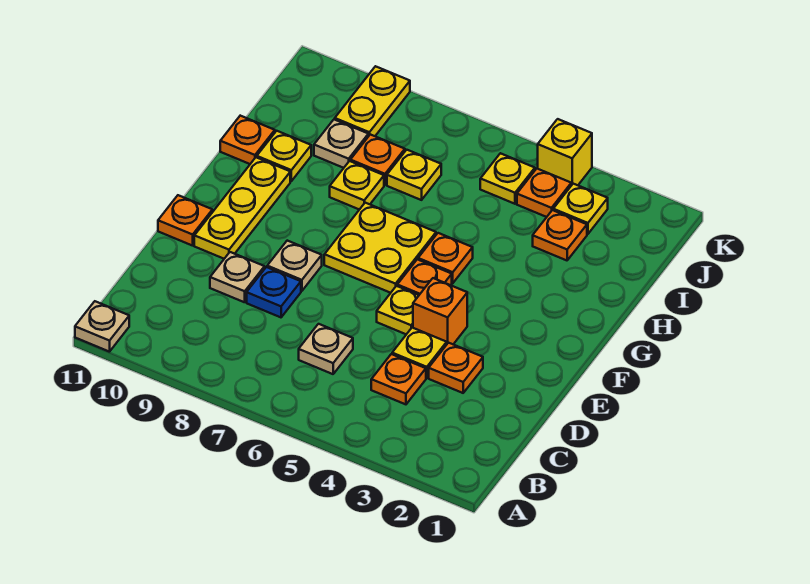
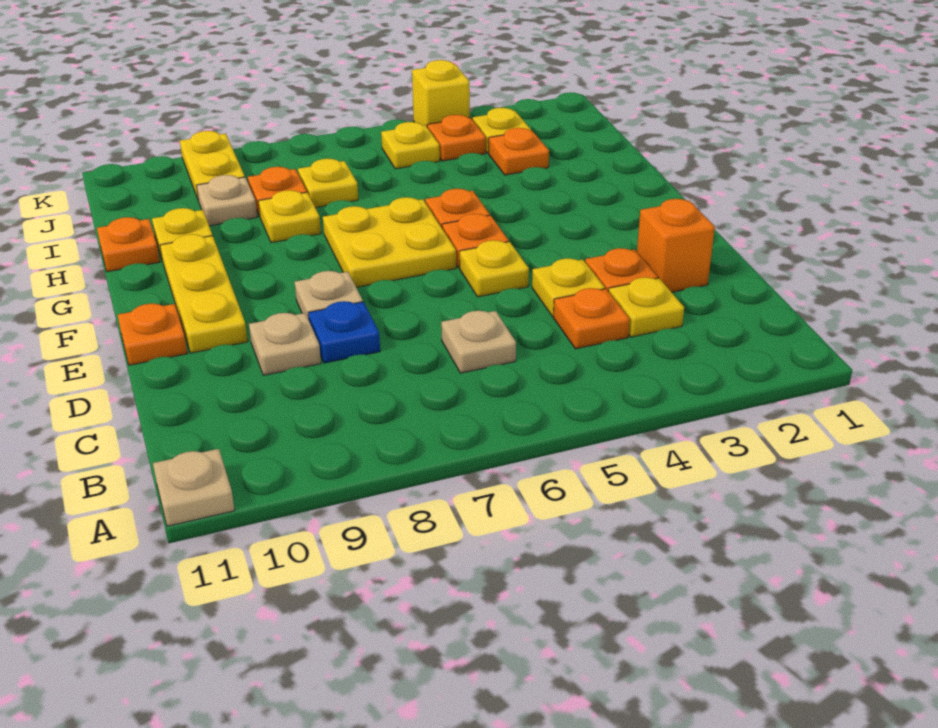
none -> yellow plate C3 level 1
orange brick E4 level 1 -> orange brick D2 level 1

